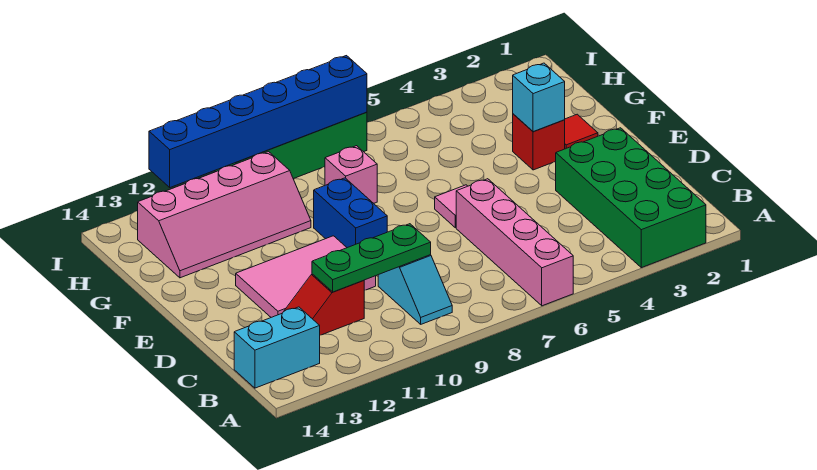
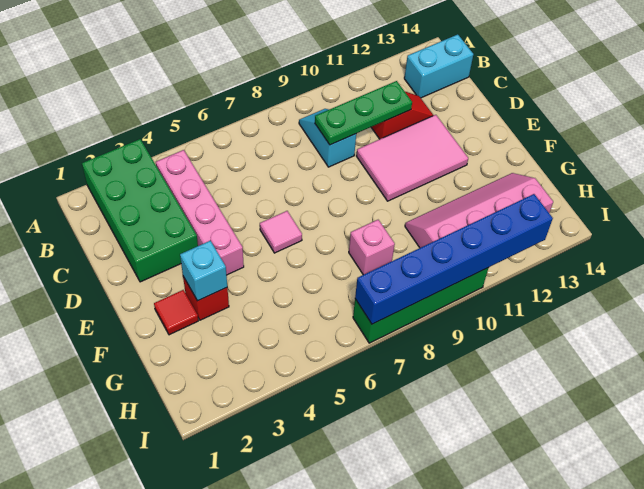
pink brick A6:D6 level 1 -> pink brick B4:E4 level 1
blue brick E9:F9 level 1 -> none

